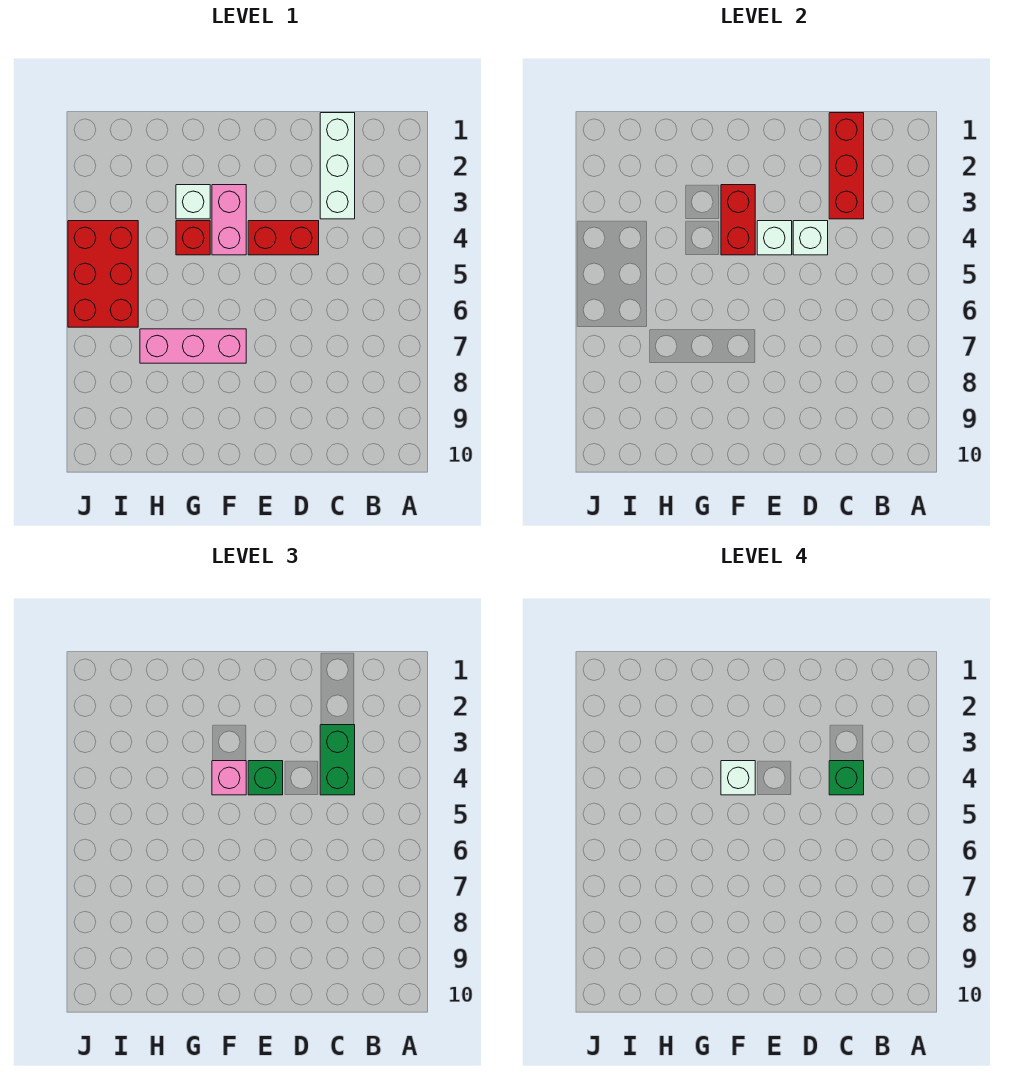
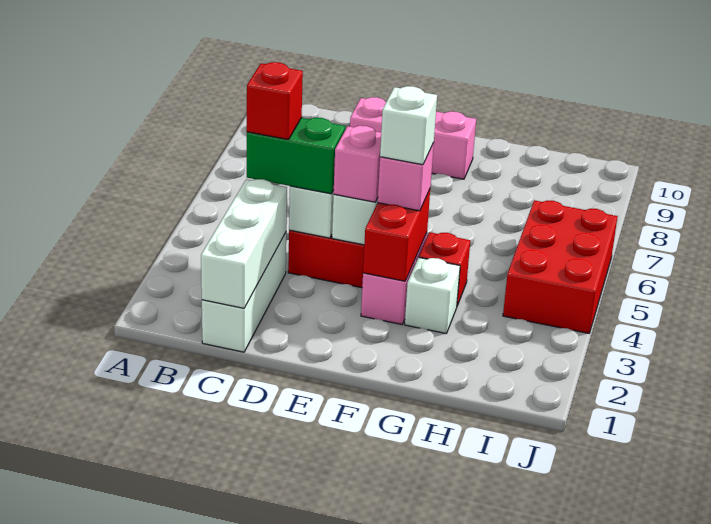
red brick C1:C3 level 2 -> white brick C1:C3 level 2
green brick C3:C4 level 3 -> green brick C4:D4 level 3
green brick C4 level 4 -> red brick C4 level 4
green brick E4 level 3 -> pink brick E4 level 3
pink brick F7:H7 level 1 -> pink brick D9:F9 level 1

